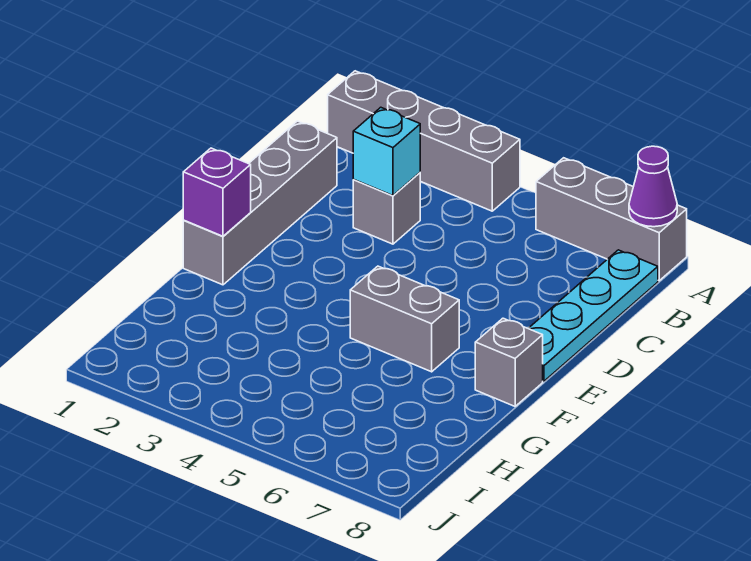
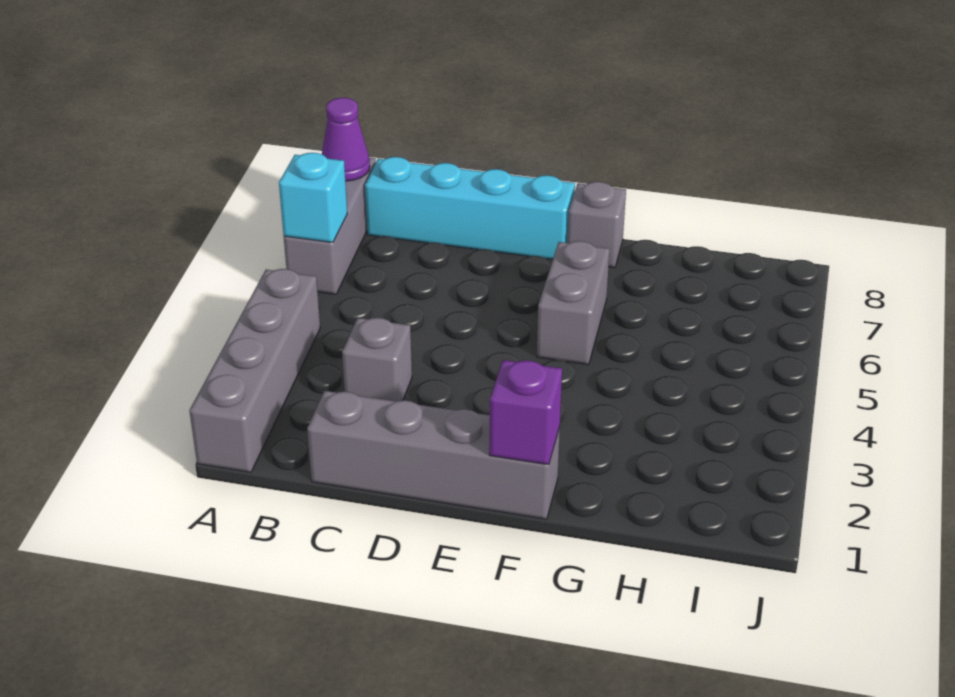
cyan plate B8:E8 level 1 -> cyan brick B8:E8 level 1
cyan brick C3 level 2 -> cyan brick A6 level 2

